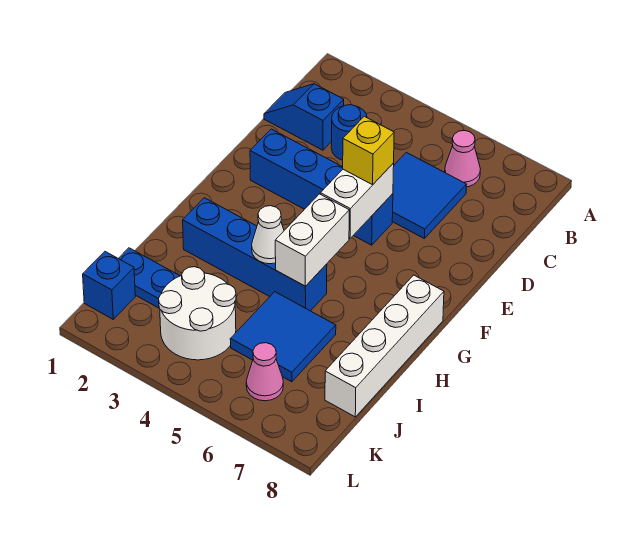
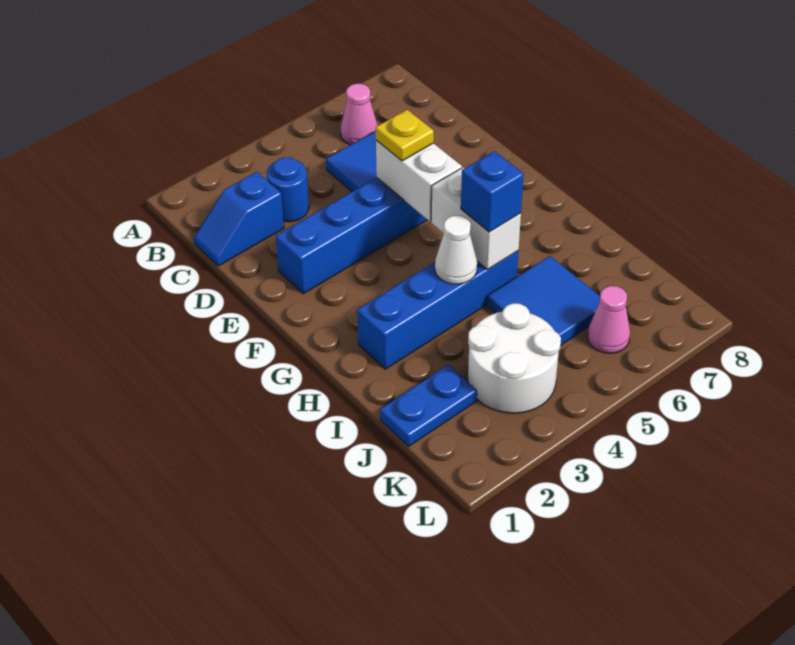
yellow brick E5 level 3 -> yellow plate E5 level 3
white brick G8:J8 level 1 -> none
blue brick K1 level 1 -> blue brick H5 level 3

